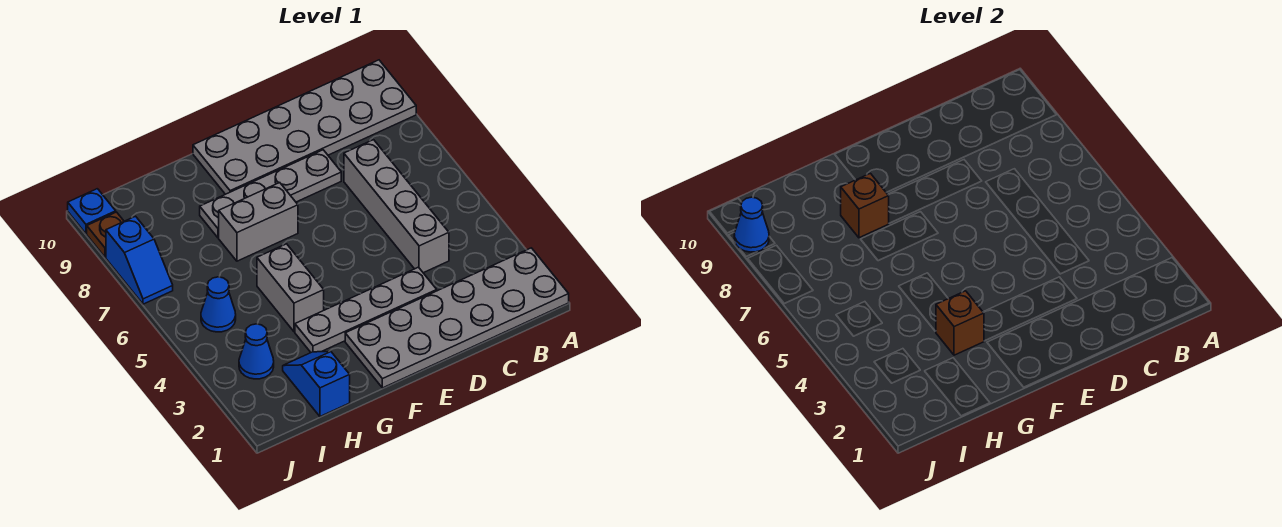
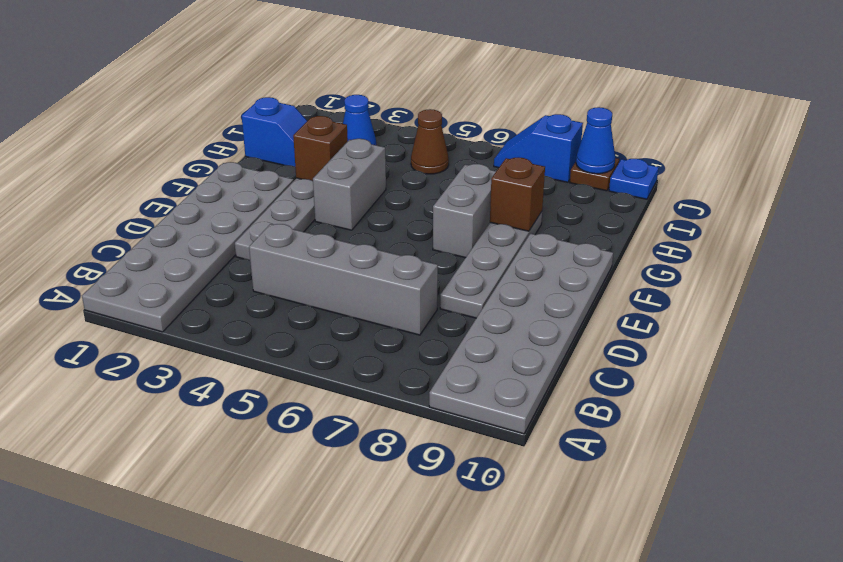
grey brick G4:G5 level 1 -> grey brick F4:G4 level 1
blue cone I5 level 1 -> brown cone I5 level 1

